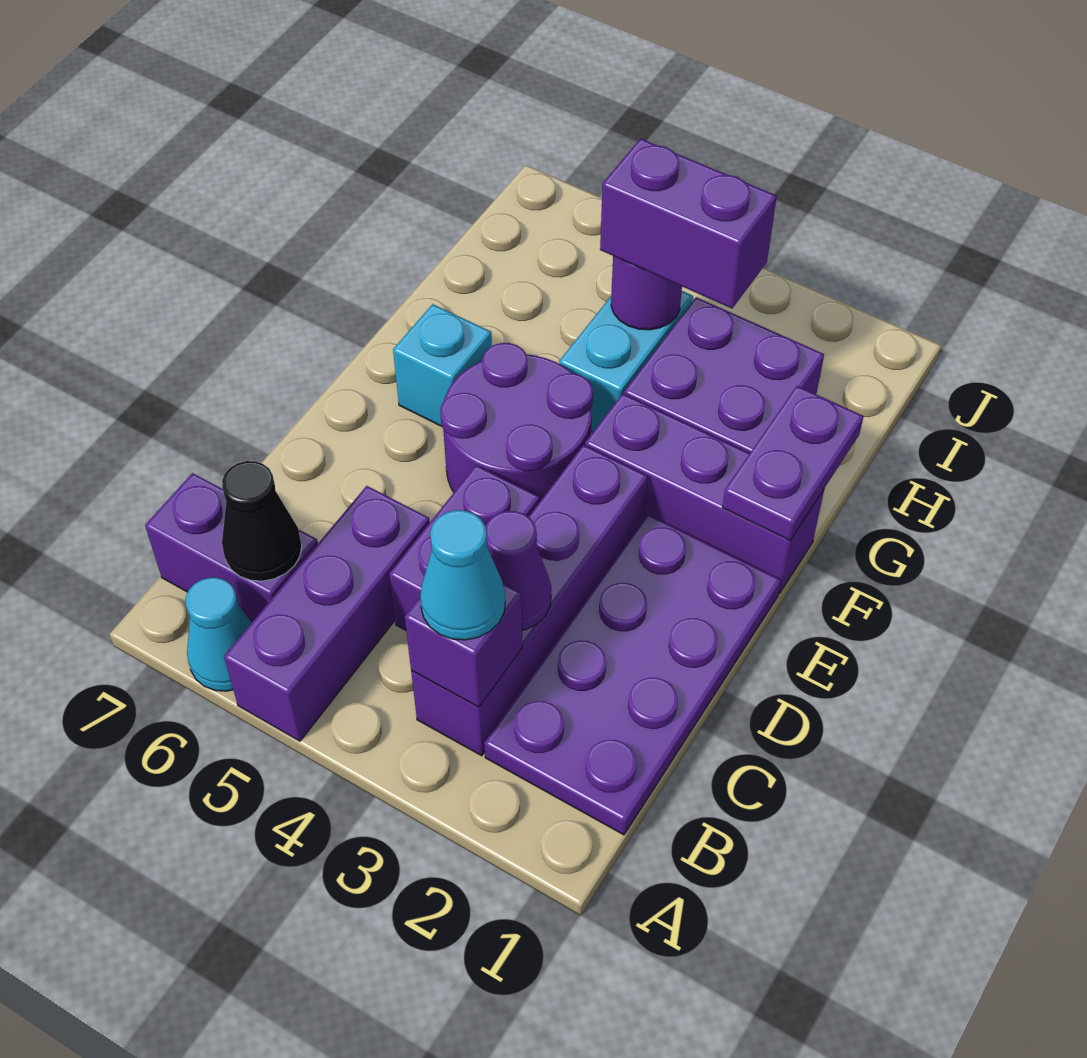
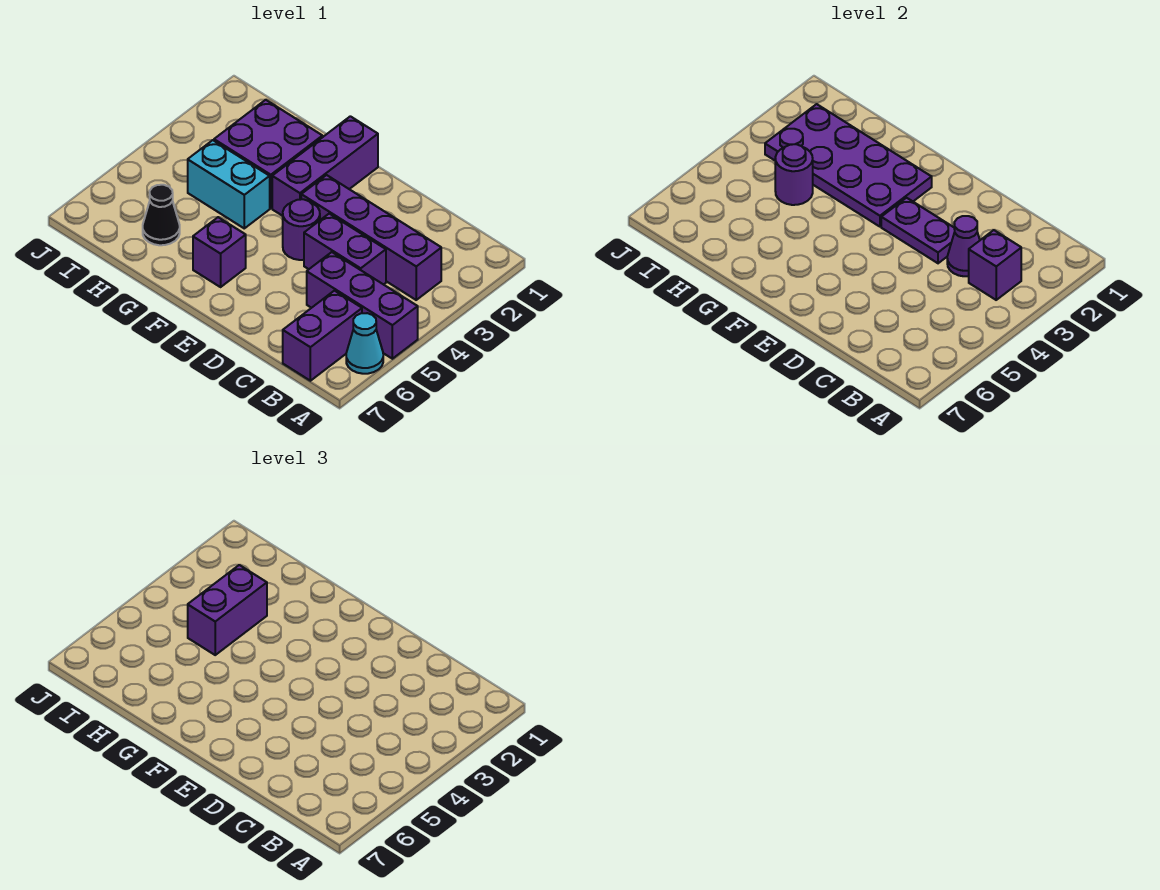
purple plate B1:E2 level 1 -> purple plate F2:I3 level 2
cyan cone B3 level 3 -> none
black cone B6 level 2 -> black cone H6 level 1
purple round brick E4:F5 level 1 -> purple round brick E4 level 1
purple plate F1:G1 level 2 -> purple plate D3:E3 level 2
cyan brick F6 level 1 -> purple brick F6 level 1

